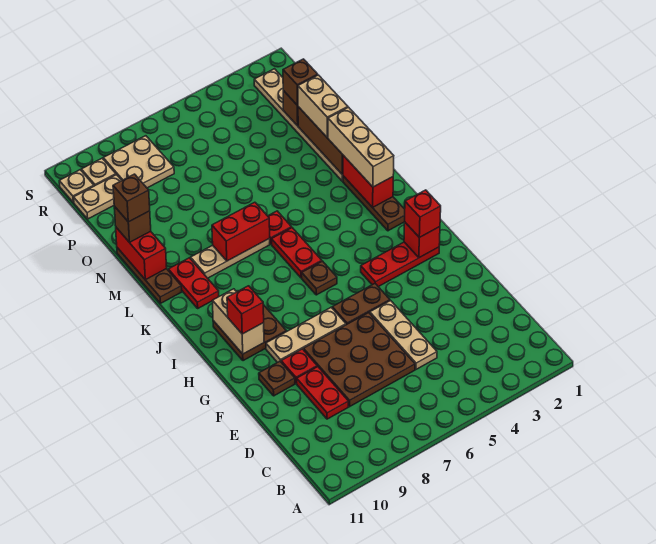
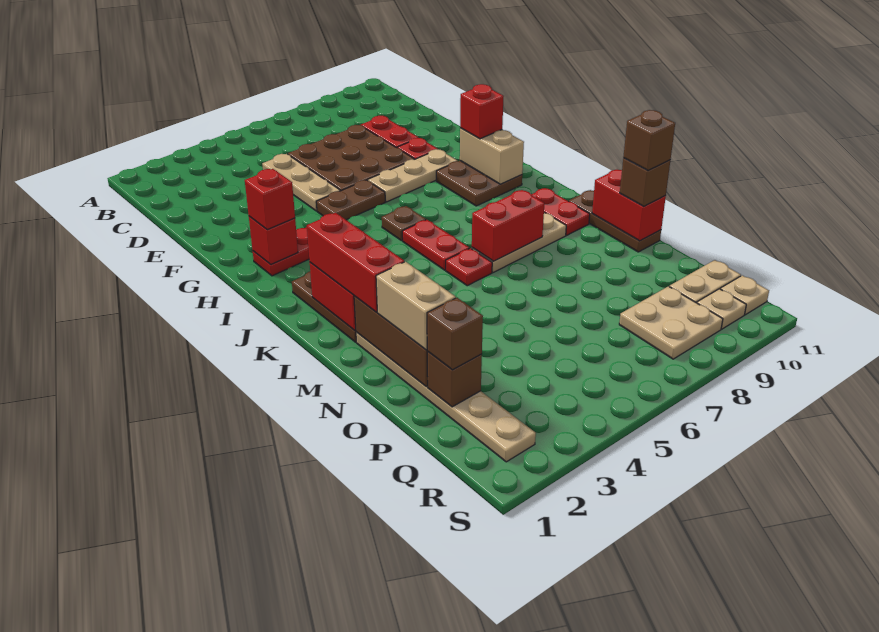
brown plate F10 level 1 -> none
tan brick K2:M2 level 3 -> red brick K2:M2 level 3

